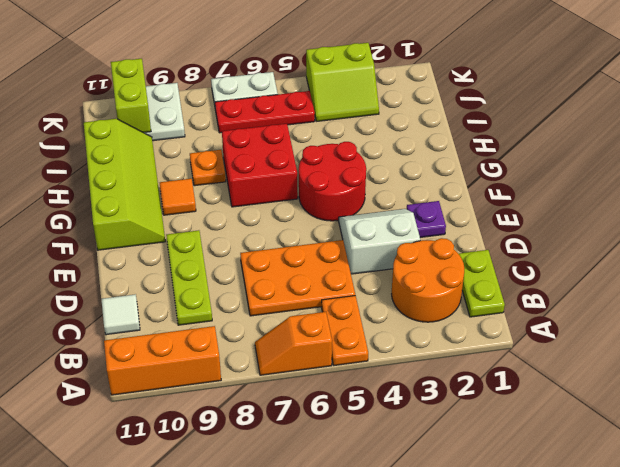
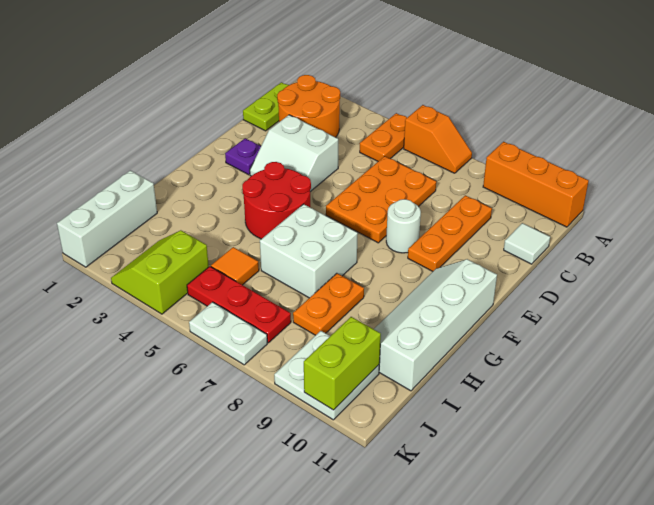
orange plate C5:D7 level 1 -> orange plate C6:E7 level 1
lime plate C9:E9 level 1 -> orange plate C9:E9 level 1
none -> white round brick E8 level 1
lime slope F10:I11 level 1 top 11 -> white slope F10:I11 level 1 top 11
red brick G6:H7 level 1 -> white brick G6:H7 level 1
orange tile G9 level 1 -> orange tile I5 level 1
orange plate H8 level 1 -> orange plate H8:I8 level 1
none -> white brick I1:K1 level 1
lime slope J3:K4 level 1 top K -> lime slope J3:K4 level 1 top 4

